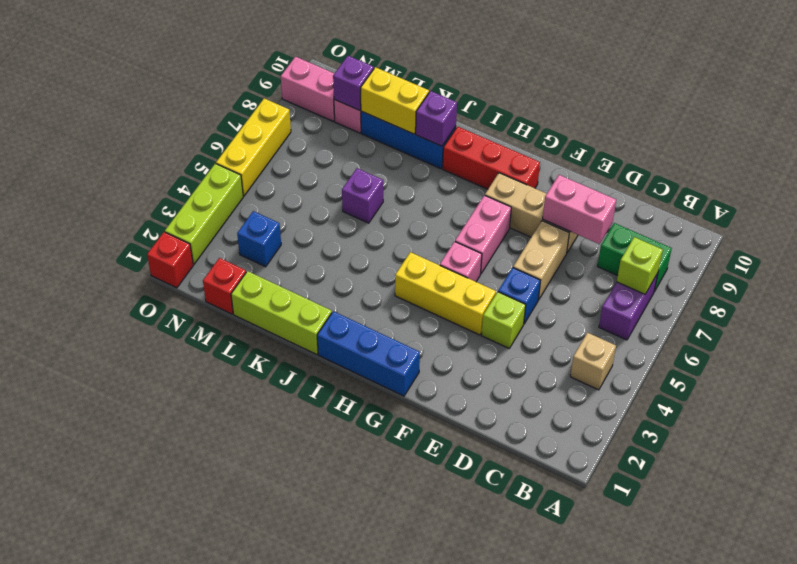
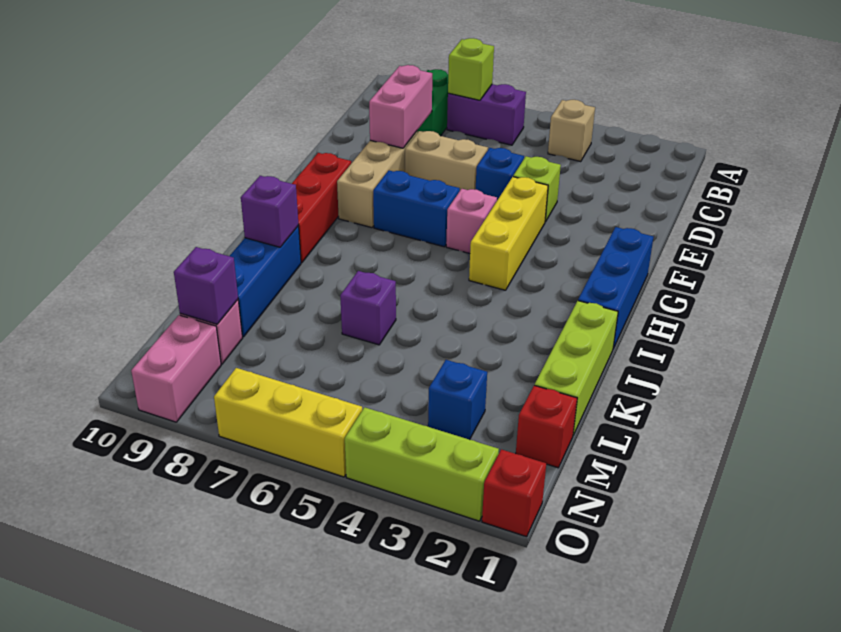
pink brick G6:G7 level 1 -> blue brick G6:G7 level 1
yellow brick K9:L9 level 2 -> none

